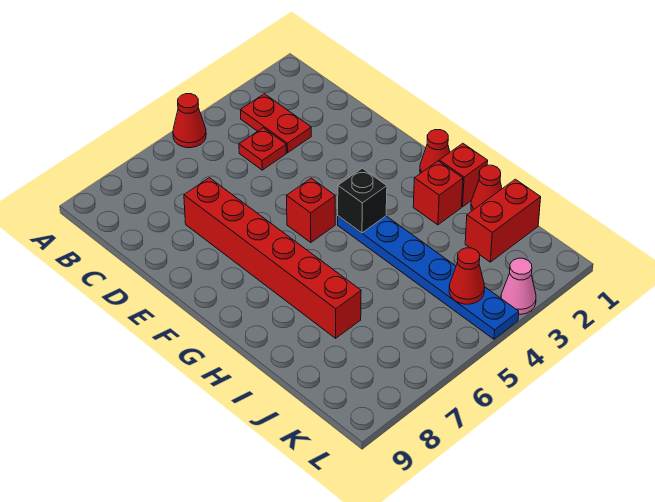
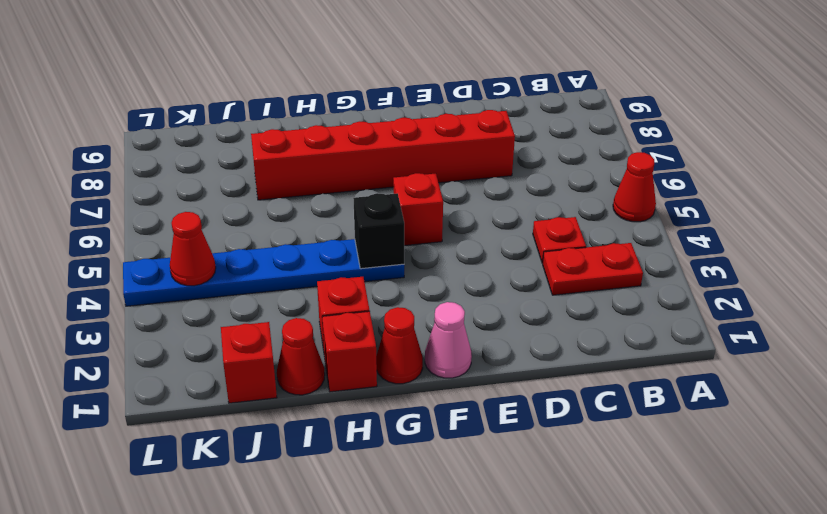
red brick J1:J2 level 1 -> red brick J1 level 1
pink cone L3 level 1 -> pink cone F1 level 1

